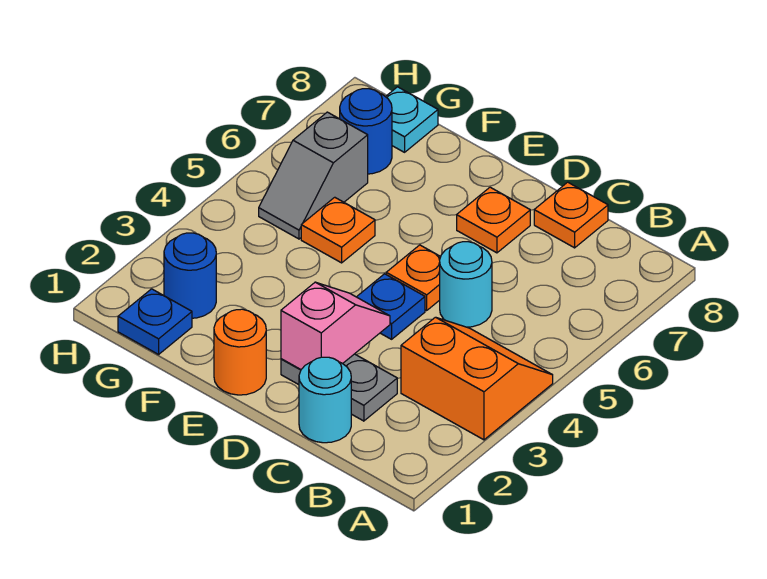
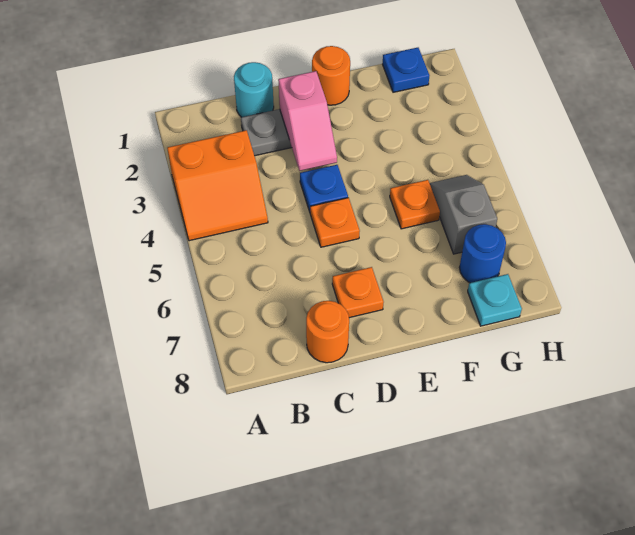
cyan round brick C5 level 1 -> none
orange plate C8 level 1 -> orange round brick C8 level 1
blue round brick G2 level 1 -> none

